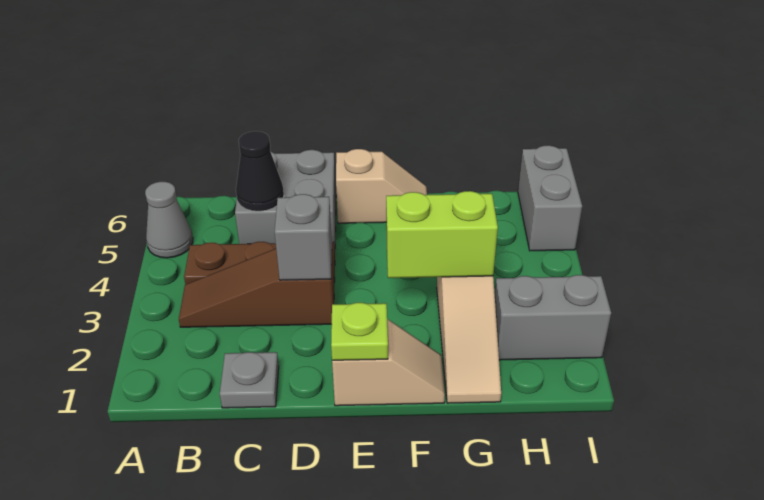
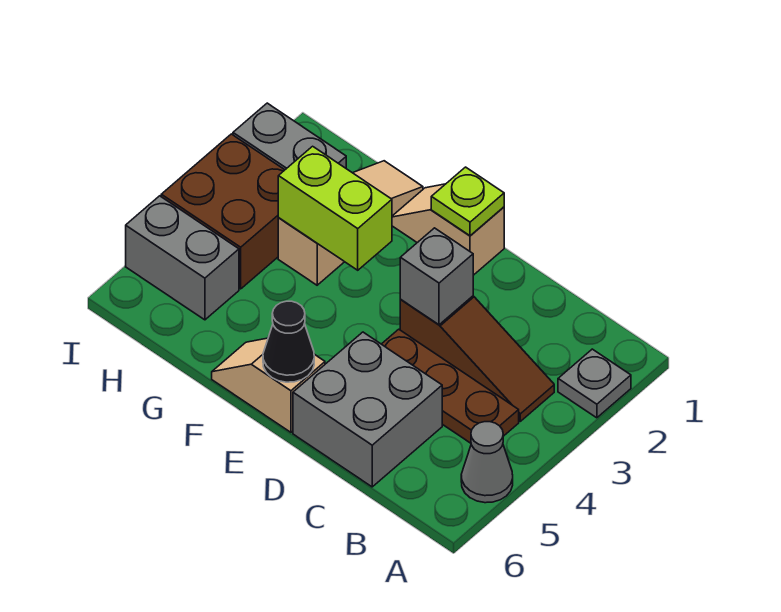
grey plate C1 level 1 -> grey plate A2 level 1
black cone C5 level 2 -> black cone E6 level 2
none -> brown brick H3:I4 level 1
grey brick I5:I6 level 1 -> grey brick H5:I5 level 1

